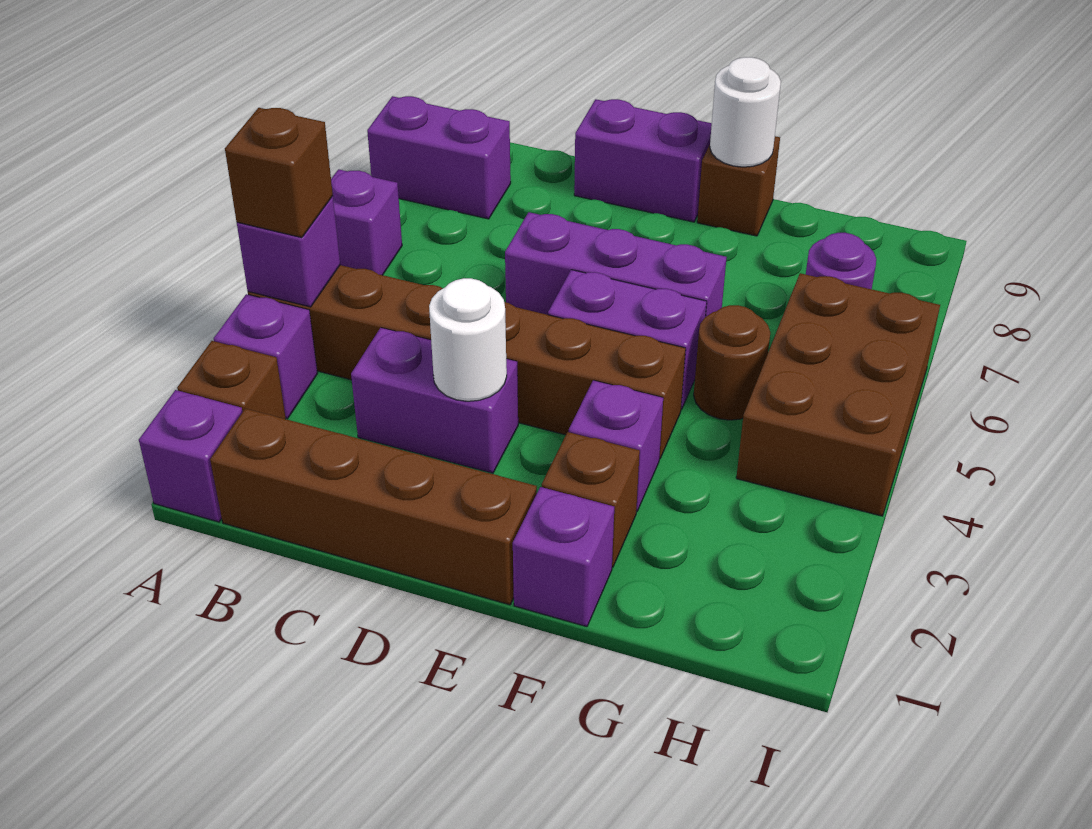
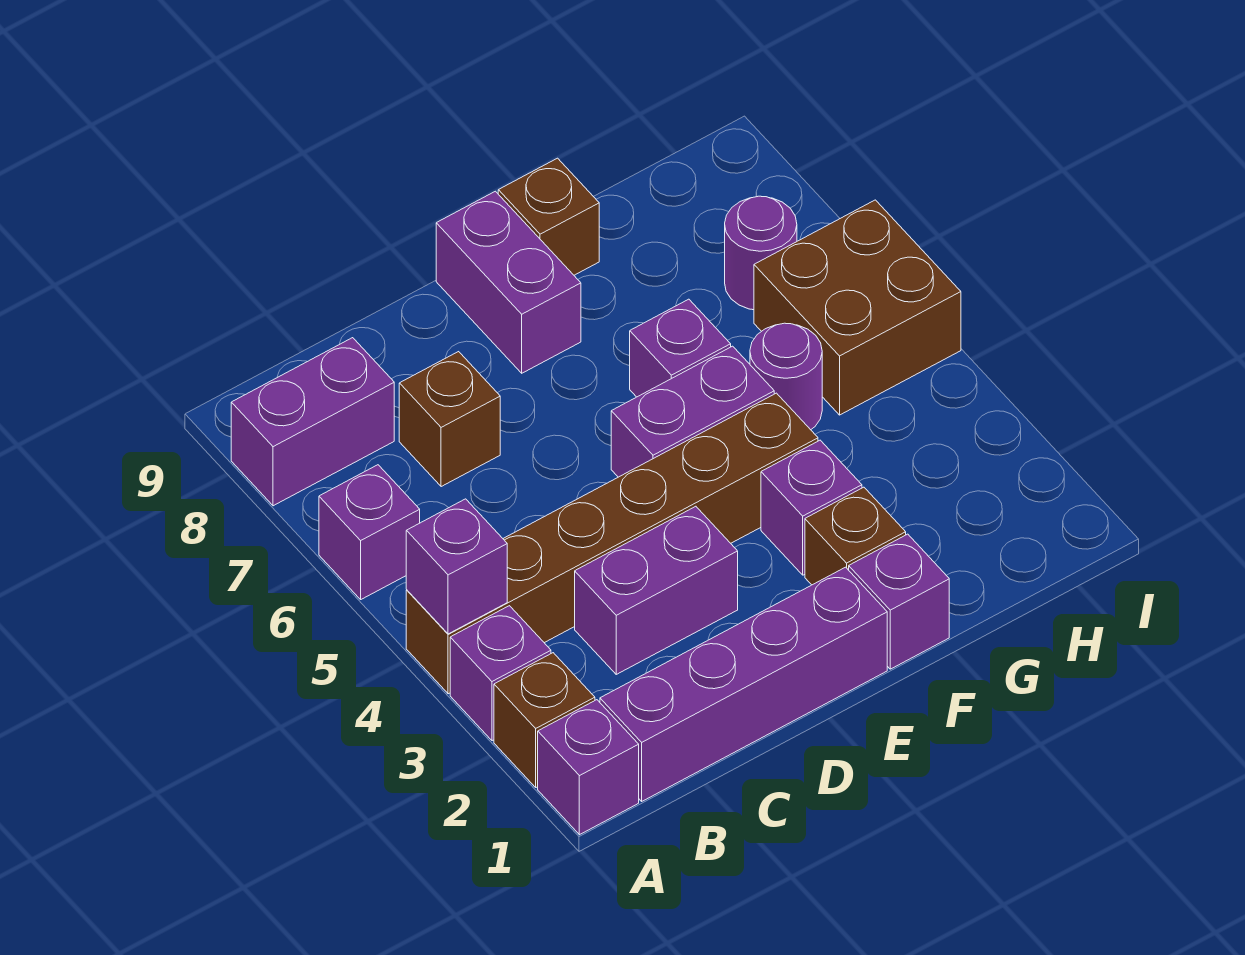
brown brick A4 level 3 -> brown brick C7 level 1
brown brick B1:E1 level 1 -> purple brick B1:E1 level 1
white round brick D3 level 2 -> none
purple brick D6:F6 level 1 -> purple brick F6 level 1
purple brick D9:E9 level 1 -> purple brick E8:E9 level 1
white round brick F9 level 2 -> none
brown round brick G5 level 1 -> purple round brick G5 level 1
brown brick H4:I6 level 1 -> brown brick H5:I6 level 1

